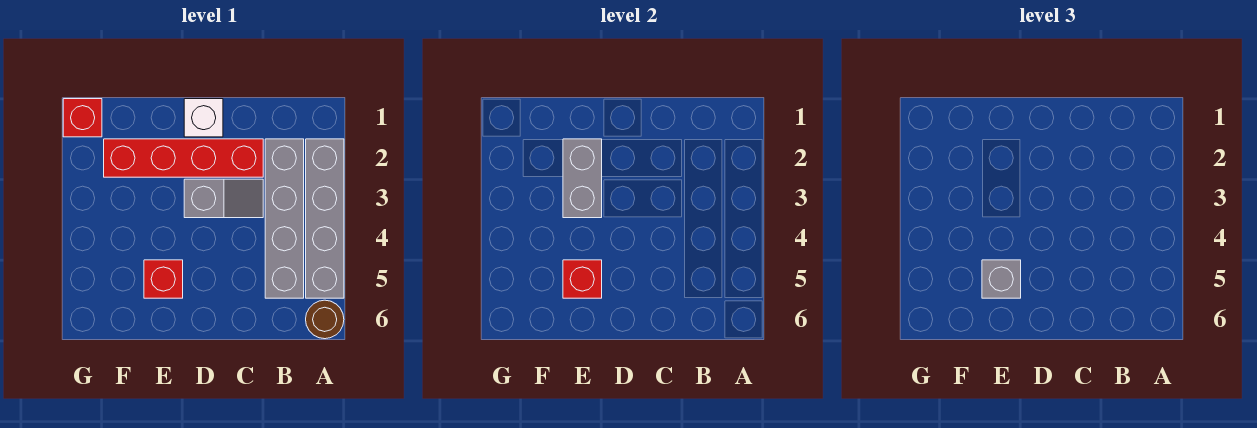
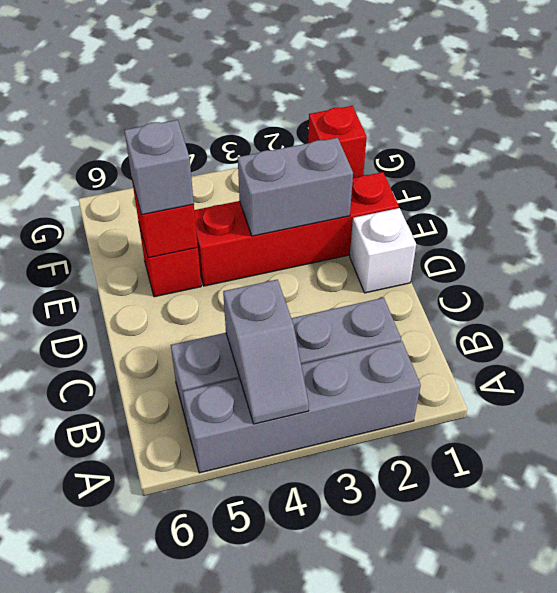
brown round brick A6 level 1 -> none
red brick C2:F2 level 1 -> red brick E1:E4 level 1
grey slope C3:D3 level 1 top D -> grey slope A4:B4 level 2 top B

